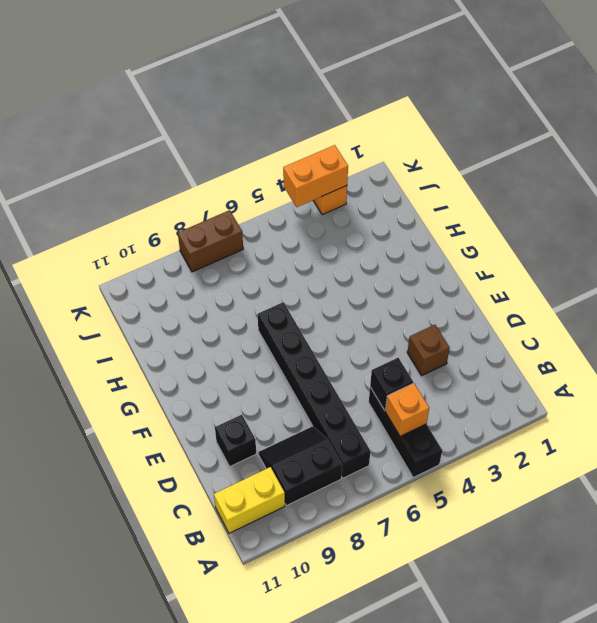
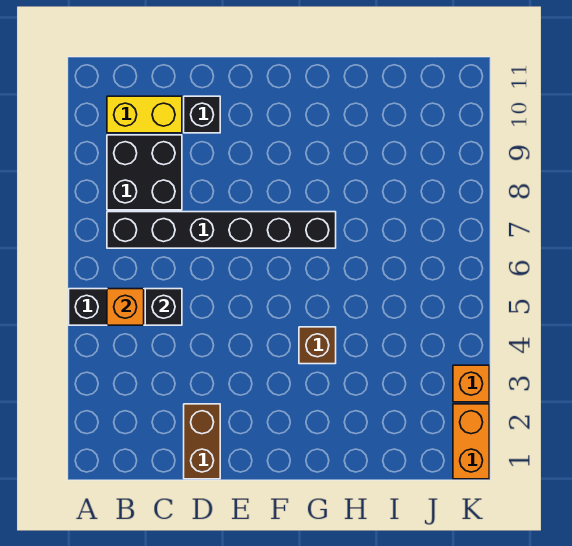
black slope B8:C9 level 1 top B -> black brick B8:C9 level 1
yellow brick B10:B11 level 1 -> yellow brick B10:C10 level 1
brown brick D3 level 1 -> brown brick G4 level 1
orange brick K3:K4 level 2 -> orange brick K1:K2 level 1
brown brick K7:K8 level 1 -> brown brick D1:D2 level 1

